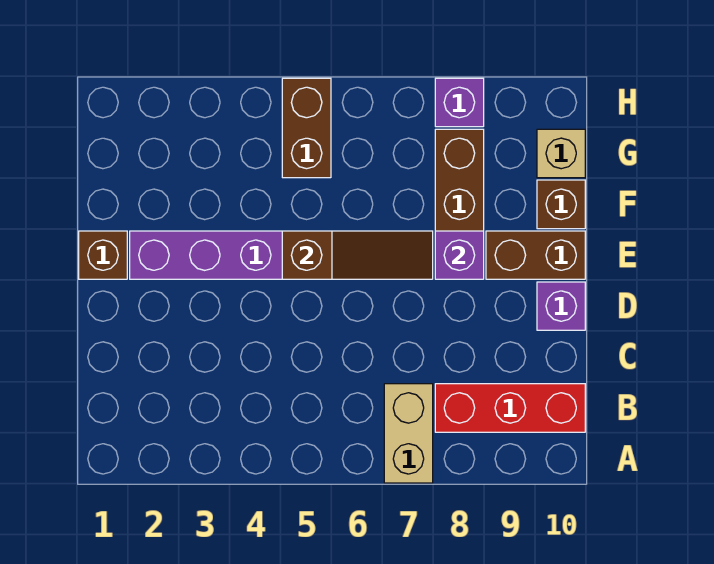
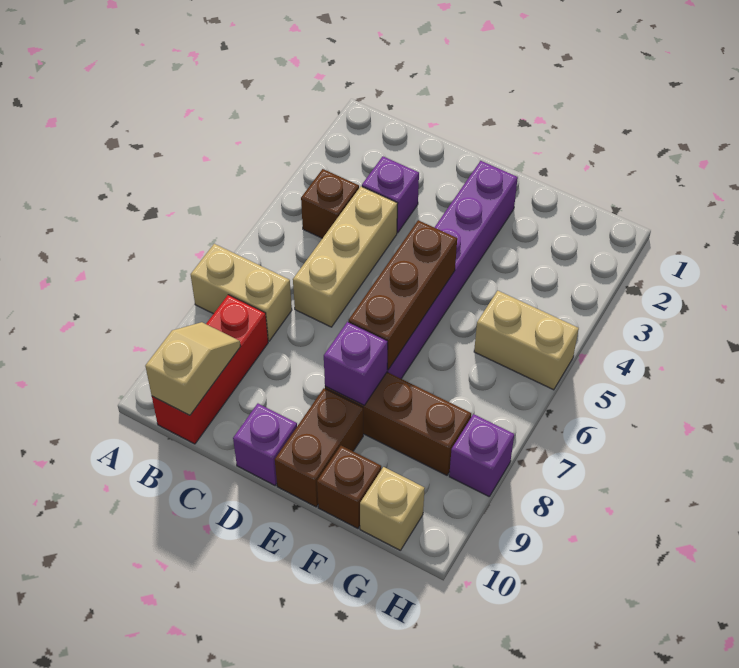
none -> tan slope B9:B10 level 2 top 10
none -> purple brick C3 level 1
none -> tan brick C4:C6 level 1
brown brick E1 level 1 -> brown brick B4 level 1
brown slope E5:E7 level 2 top 5 -> brown brick E5:E7 level 2
brown brick G5:H5 level 1 -> tan brick G5:H5 level 1

